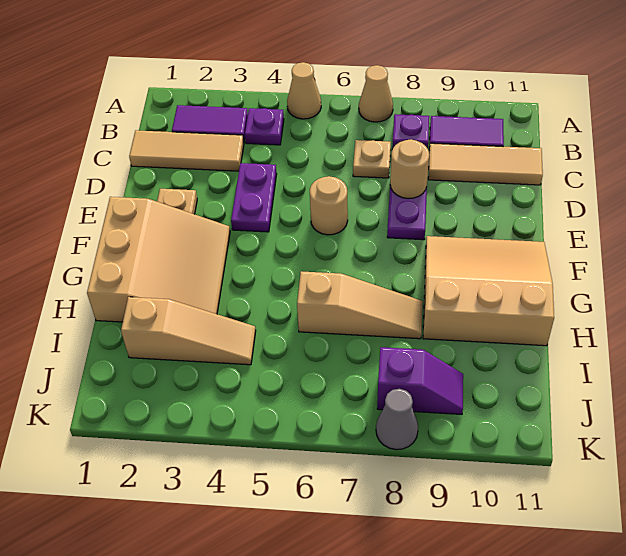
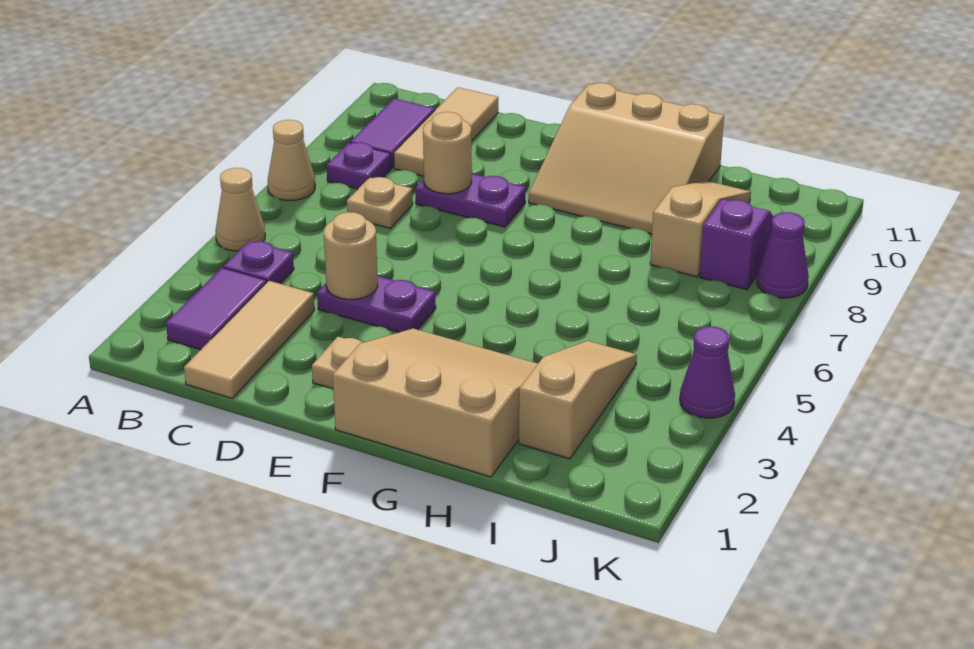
tan round brick E6 level 1 -> tan round brick D4 level 2
tan slope F9:H11 level 1 top H -> tan slope F9:H11 level 1 top 11
tan slope H6:H8 level 1 top 6 -> tan slope I8:I10 level 1 top 8
none -> purple cone K4 level 1
grey cone K8 level 1 -> purple cone K8 level 1

